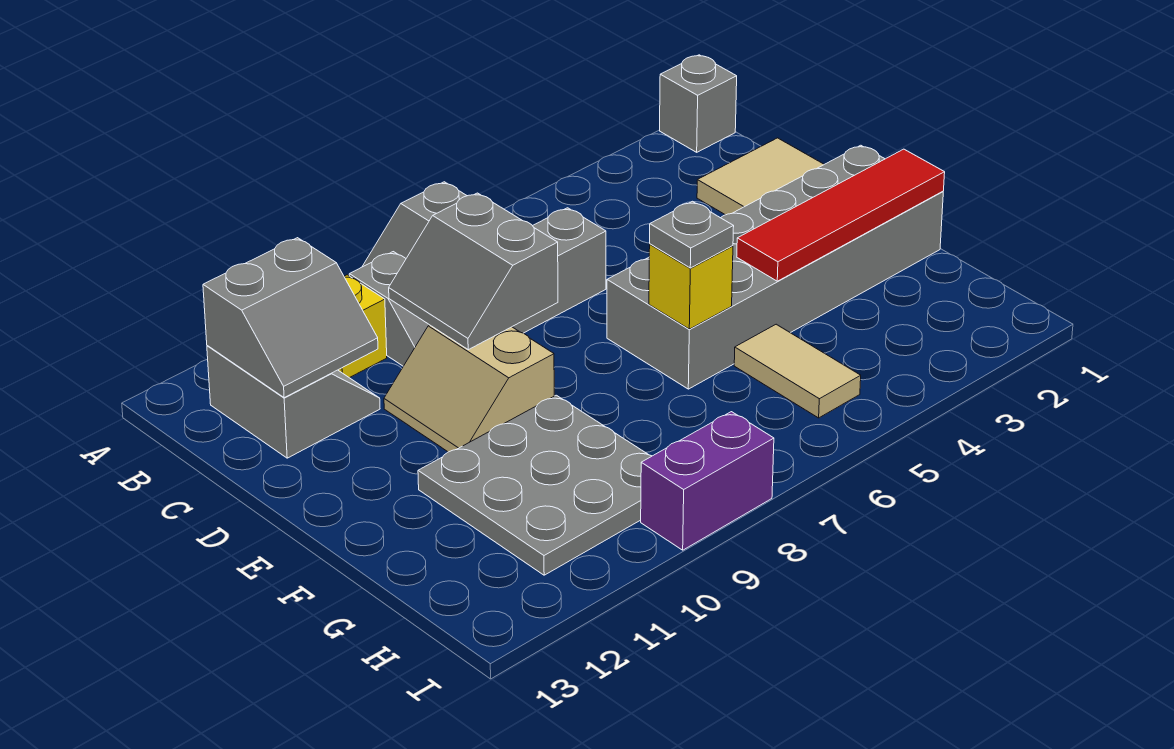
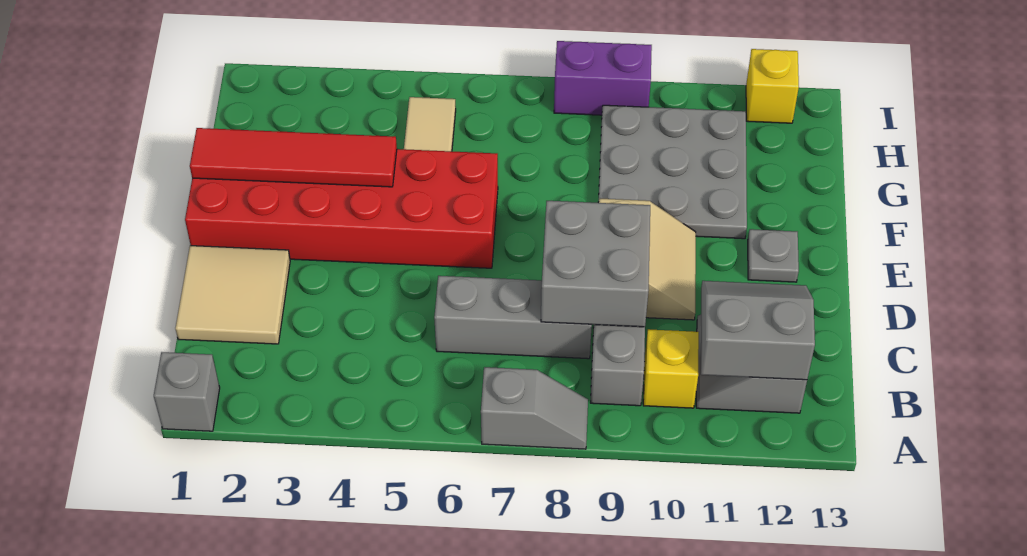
grey slope C8:D9 level 2 top 8 -> grey brick C8:D9 level 2
grey brick E1:F6 level 1 -> red brick E1:F6 level 1
yellow brick F6 level 2 -> yellow brick I12 level 1
grey plate F6 level 3 -> grey plate E12 level 1

